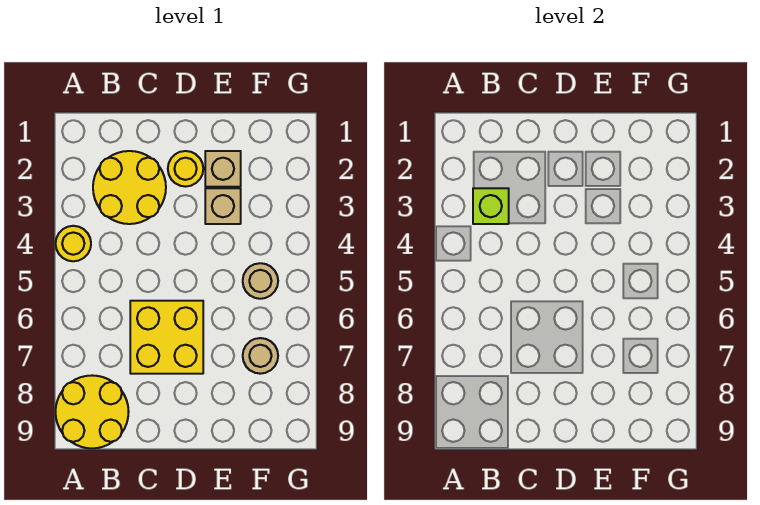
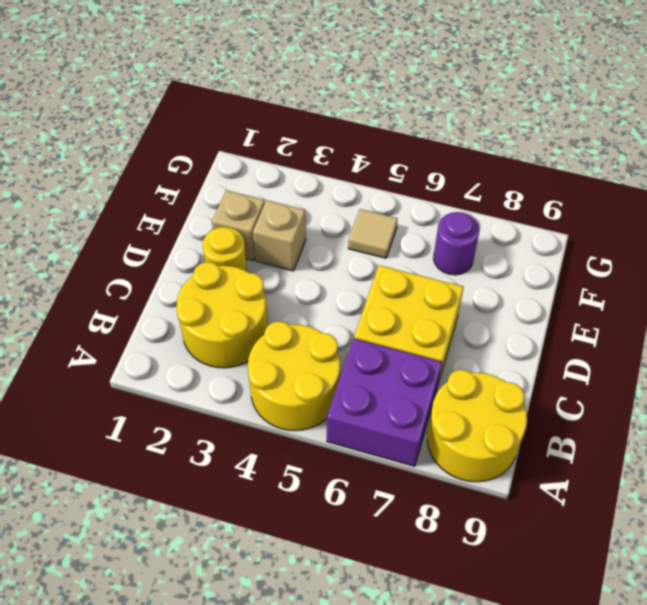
yellow round brick A4 level 1 -> yellow round brick A4:B5 level 1
none -> purple brick A6:B7 level 1
lime brick B3 level 2 -> none
tan round brick F5 level 1 -> tan tile F5 level 1
tan round brick F7 level 1 -> purple round brick F7 level 1

